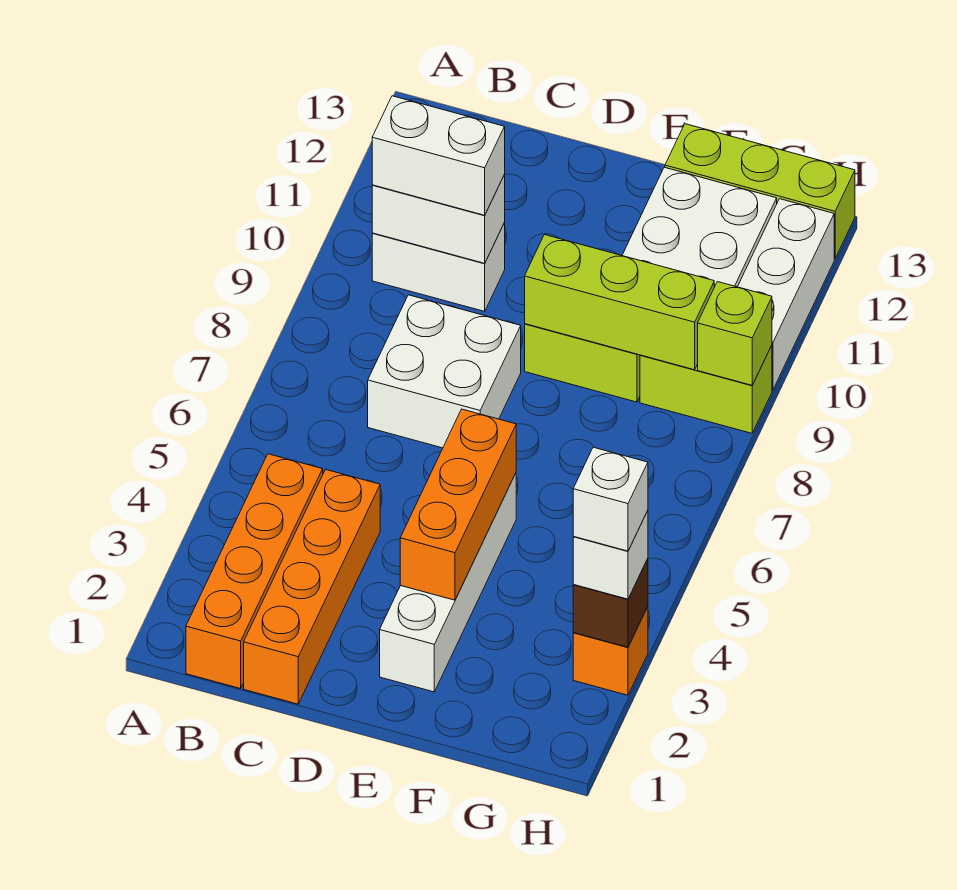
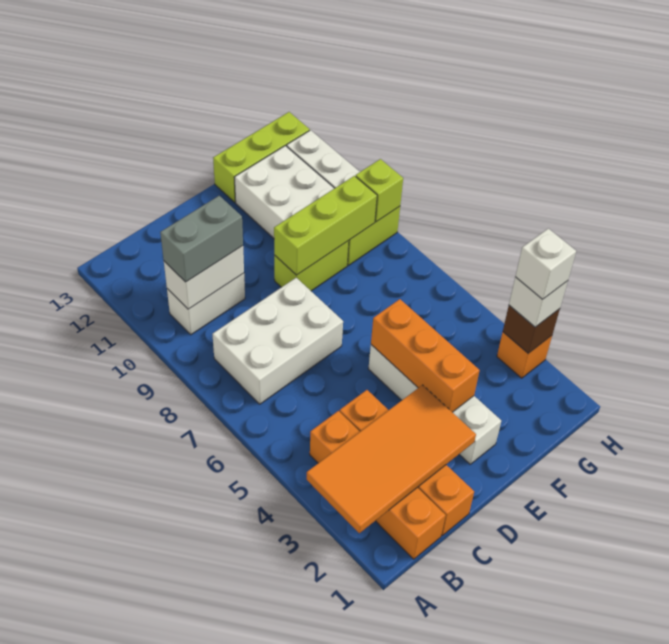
none -> orange tile A2:D3 level 2
white brick B10:C10 level 3 -> grey brick B10:C10 level 3
white brick C7:D8 level 1 -> white brick B7:D8 level 1

